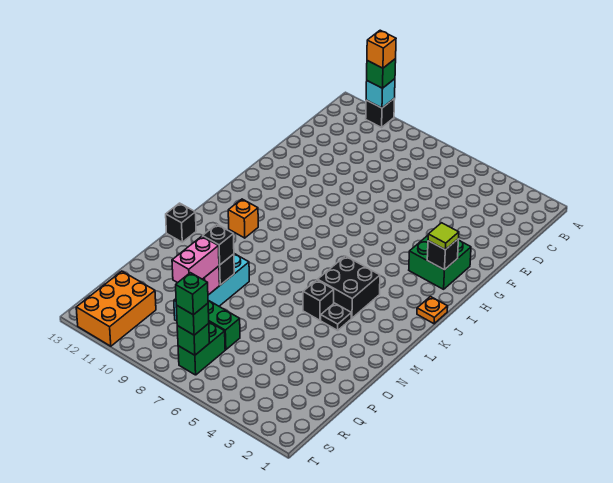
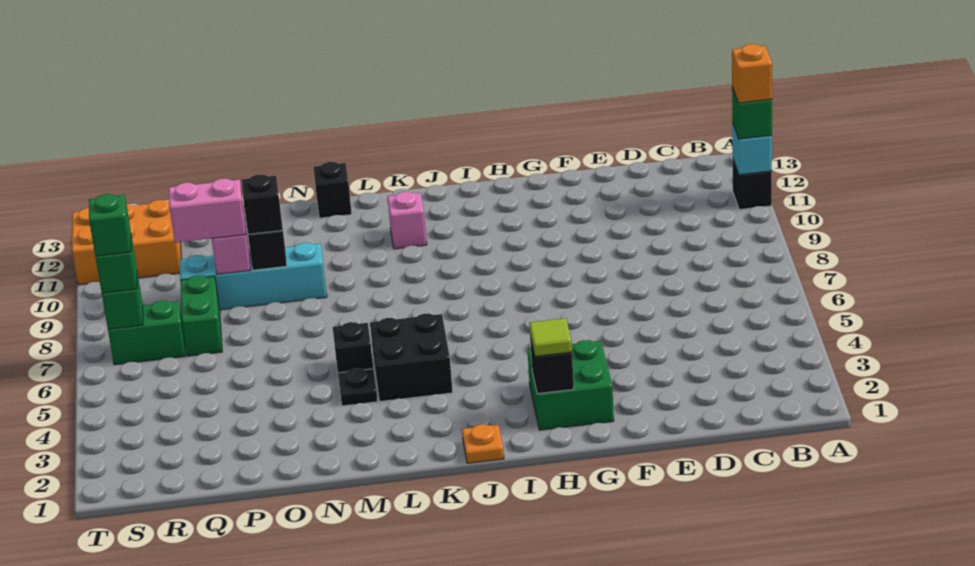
orange brick K11 level 1 -> pink brick K11 level 1

